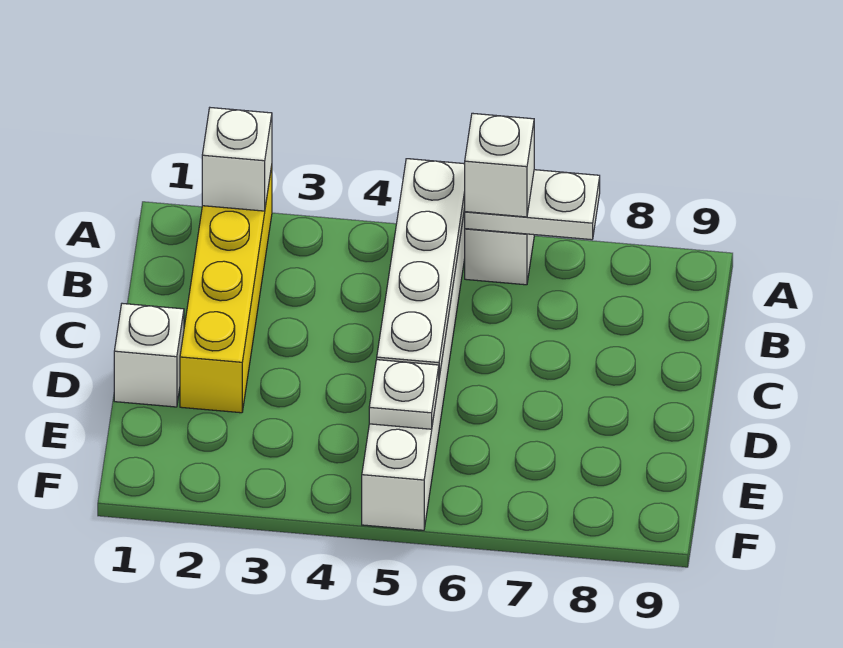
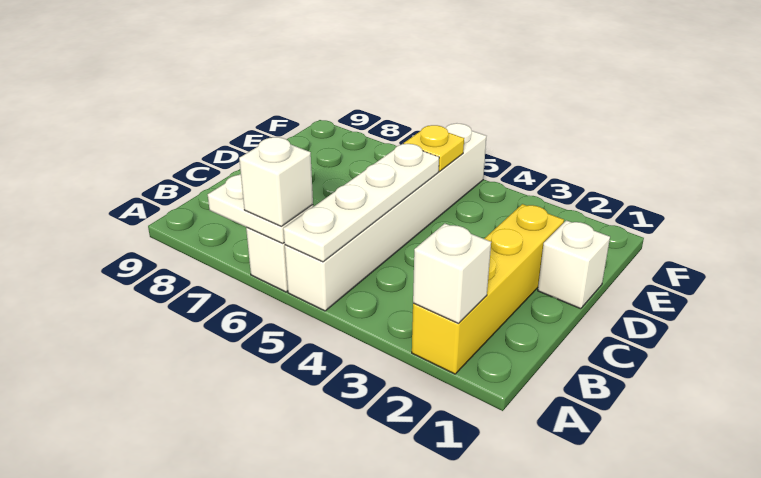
white plate E5 level 2 -> yellow plate E5 level 2

